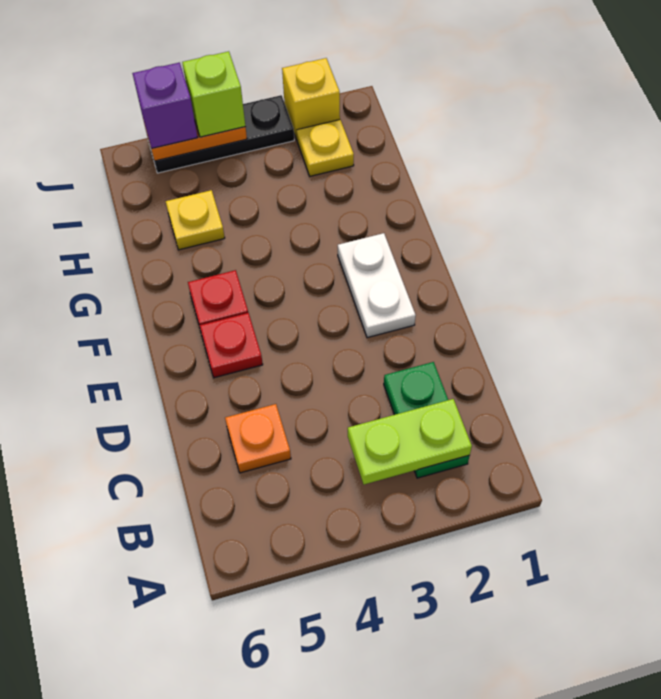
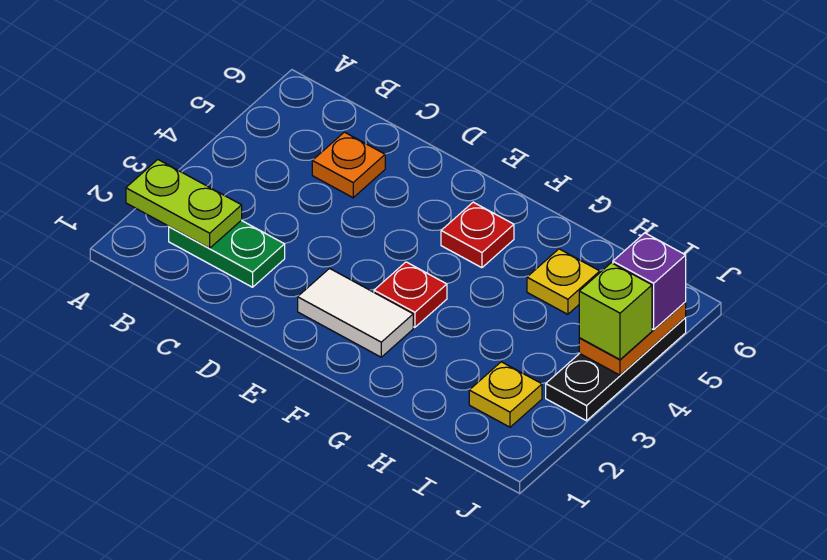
lime plate B2:B3 level 2 -> lime plate A2:B2 level 2
white plate E2:F2 level 1 -> white tile E2:F2 level 1
red plate E5 level 1 -> red plate F3 level 1
yellow brick J2 level 1 -> none

